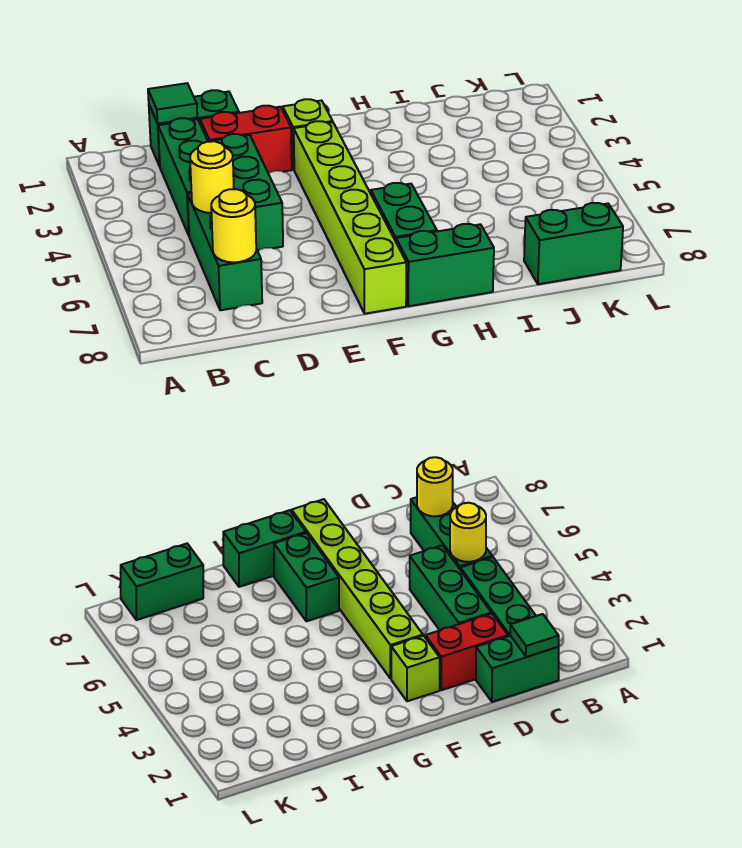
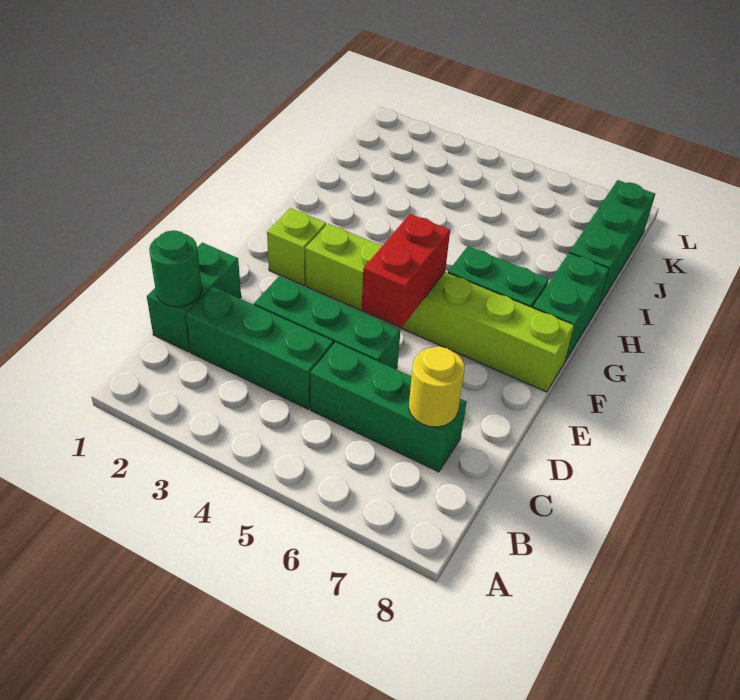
green tile C1 level 2 -> green round brick C1 level 2
yellow round brick C5 level 2 -> none
red brick D2:E2 level 1 -> red brick E5:F5 level 2
green brick J8:K8 level 1 -> green brick I8:K8 level 1

